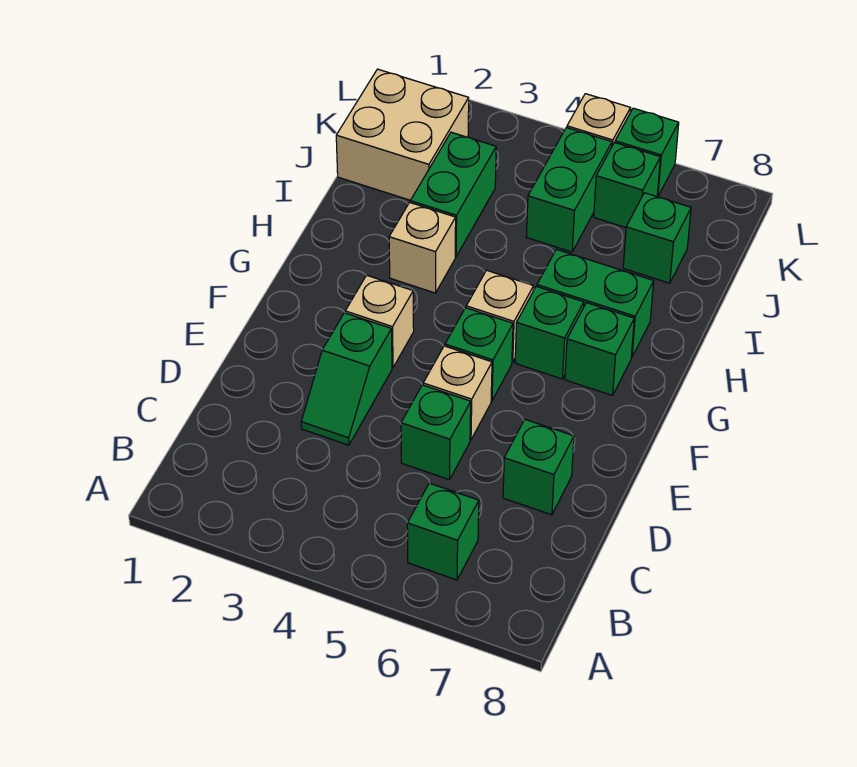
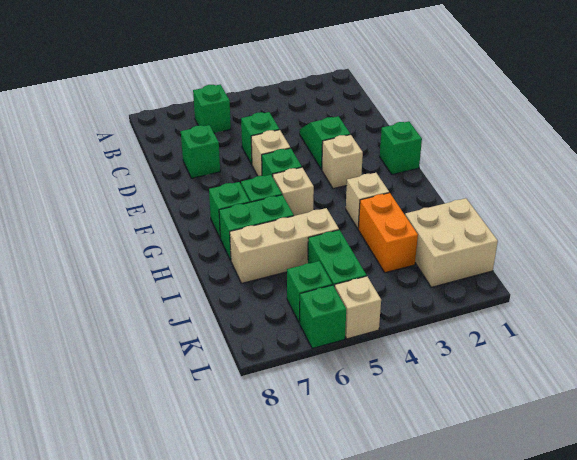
green brick I3:J3 level 1 -> orange brick I3:J3 level 1
none -> tan brick I5:I7 level 1
green brick J7 level 1 -> green brick F1 level 1

